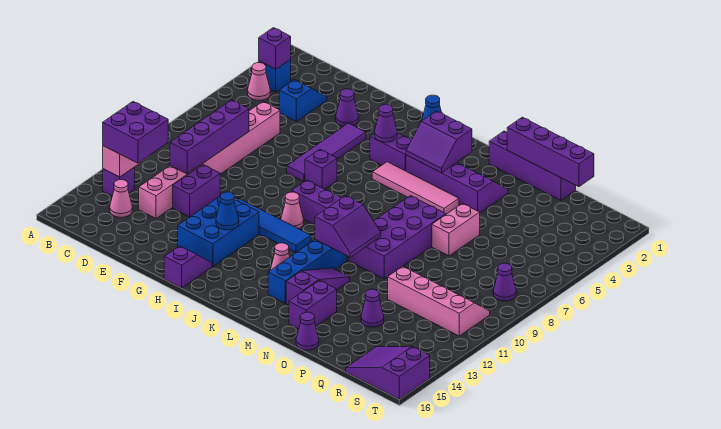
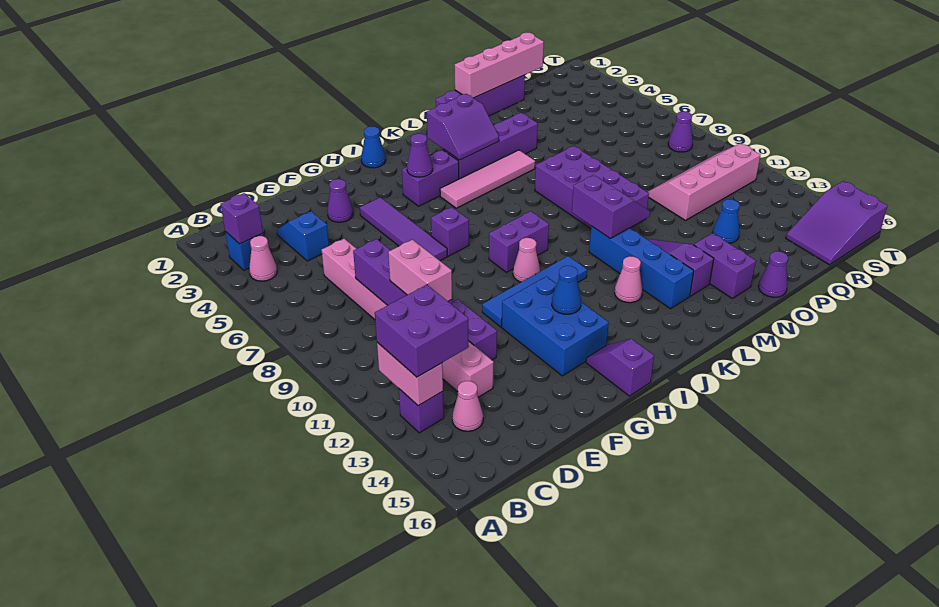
purple brick N1:Q1 level 2 -> pink brick N1:Q1 level 2
pink brick O6:O7 level 1 -> pink brick D10:D11 level 3
purple cone P13 level 1 -> blue cone P13 level 1

